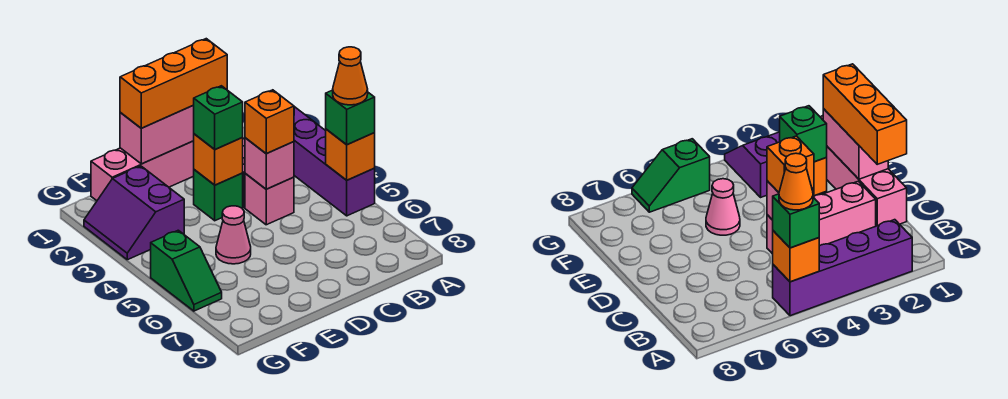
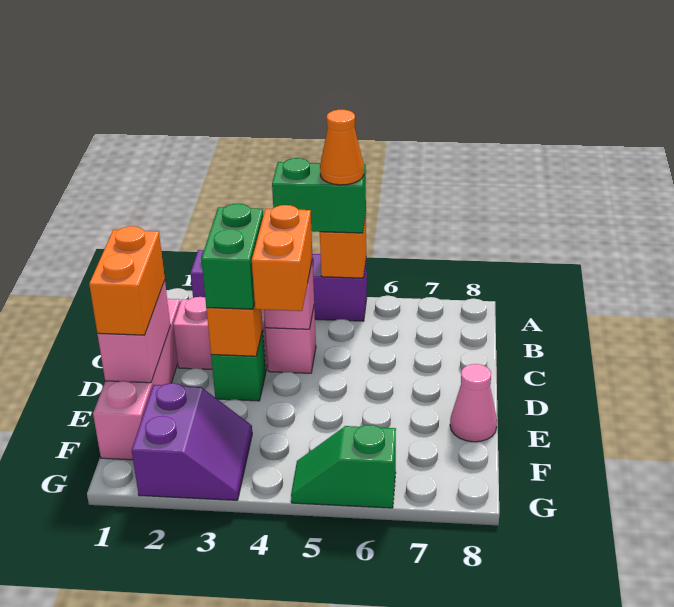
green brick A5 level 3 -> green brick A4:A5 level 3
orange brick C1:E1 level 3 -> orange brick D1:E1 level 3
orange brick C4 level 3 -> orange brick C4:D4 level 3
green brick D3 level 3 -> green brick C3:D3 level 3
pink cone E5 level 1 -> pink cone E8 level 1
purple slope F2:G3 level 1 top F -> purple slope F2:G3 level 1 top 2
green slope G5:G6 level 1 top 5 -> green slope G5:G6 level 1 top 6

